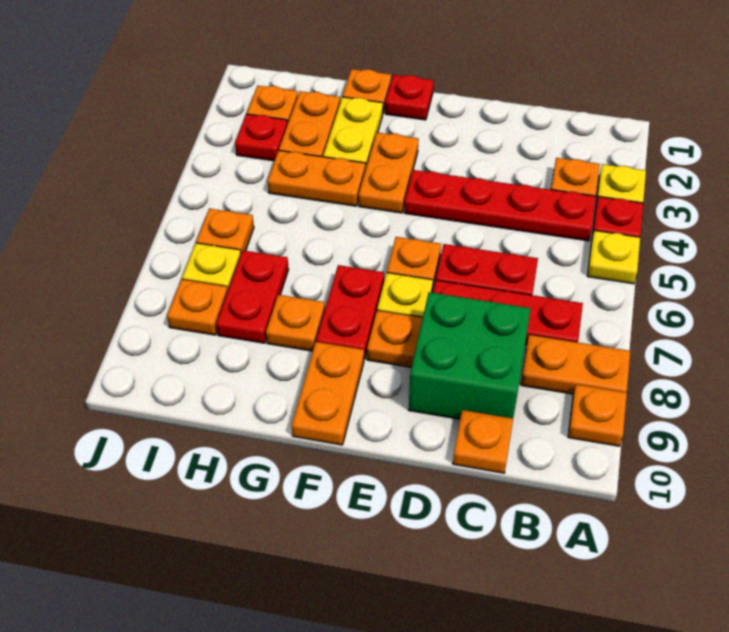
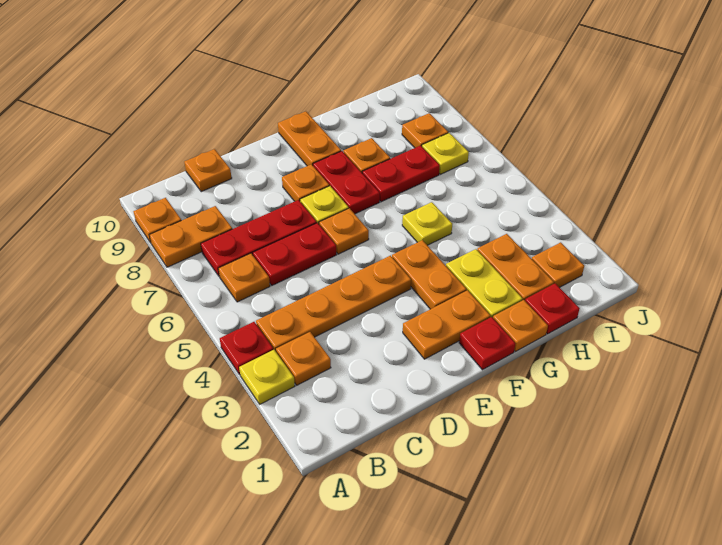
yellow plate A5 level 1 -> yellow plate G5 level 1
red plate B4:E4 level 1 -> orange plate B4:E4 level 1
green brick C8:D9 level 1 -> none
orange plate G4:H4 level 1 -> orange plate E2:F2 level 1
red plate H7:H8 level 1 -> red plate G7:H7 level 1
red plate I3 level 1 -> red plate H1 level 1
orange plate I6 level 1 -> orange plate B6 level 1

